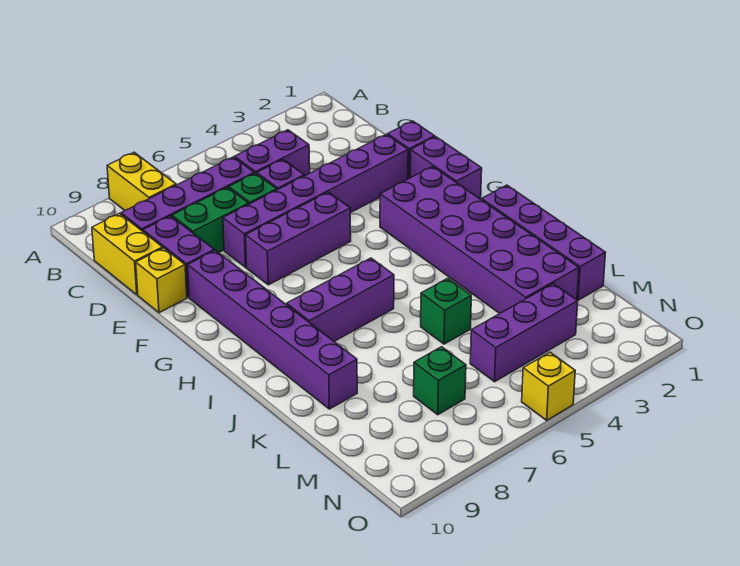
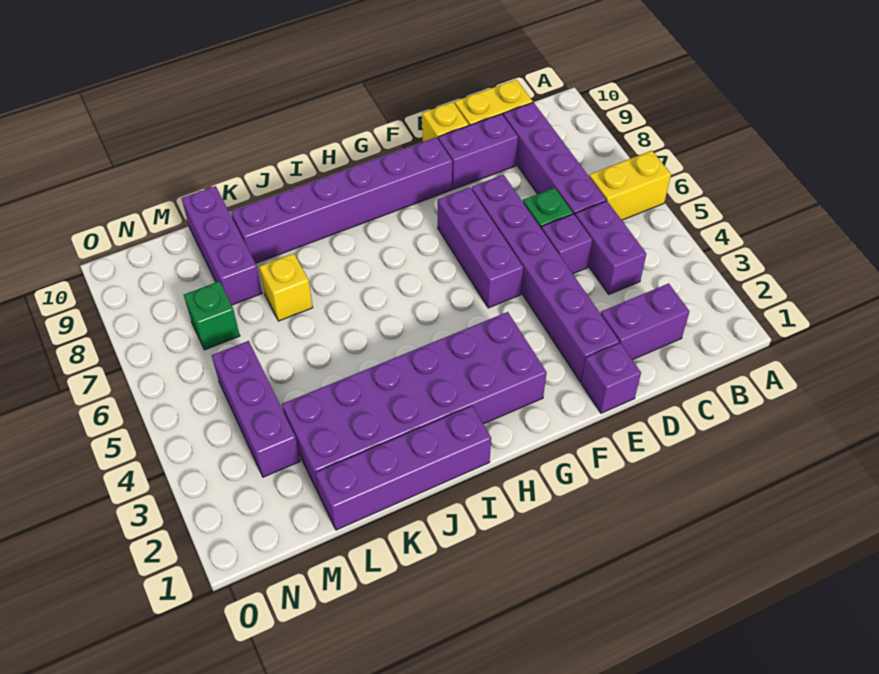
yellow brick A8:B8 level 1 -> yellow brick A6:B6 level 1
green brick D7:D8 level 1 -> none
purple brick F1:G1 level 1 -> purple brick C2:D2 level 1
purple brick I6:I8 level 1 -> purple brick L8:L10 level 1
green brick K5 level 1 -> none
yellow brick O5 level 1 -> yellow brick K7 level 1

